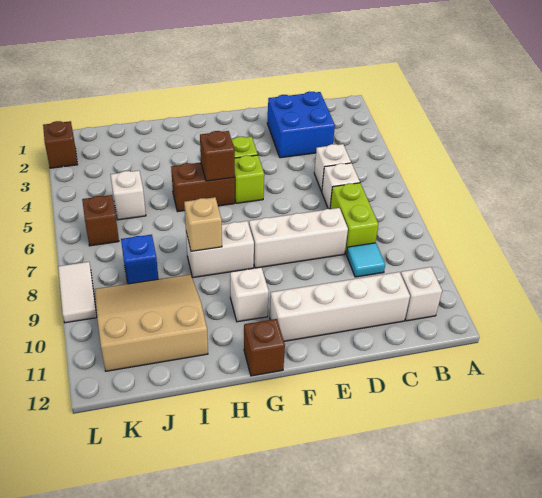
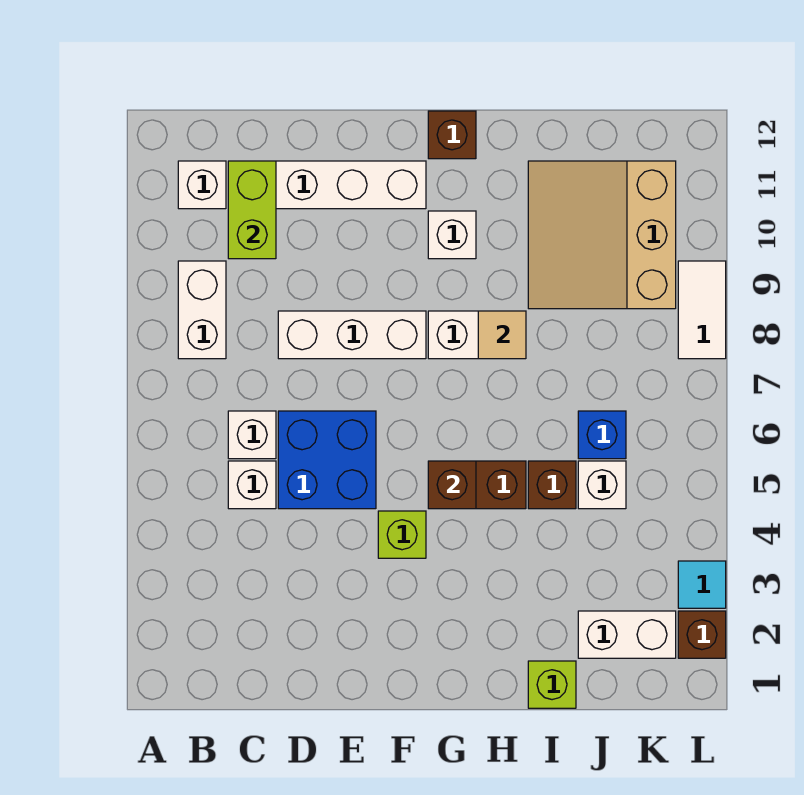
none -> white brick B8:B9 level 1
blue brick C2:D3 level 1 -> blue brick D5:E6 level 1
lime brick C7:C8 level 1 -> lime brick C10:C11 level 2
cyan tile C9 level 1 -> cyan tile L3 level 1
lime brick F5 level 1 -> lime brick I1 level 1
tan brick H8 level 2 -> tan tile H8 level 2
tan slope I9:K11 level 1 top 11 -> tan slope I9:K11 level 1 top K
none -> white brick J2:K2 level 1
blue brick J8 level 1 -> blue brick J6 level 1
brown brick K6 level 1 -> brown brick I5 level 1

